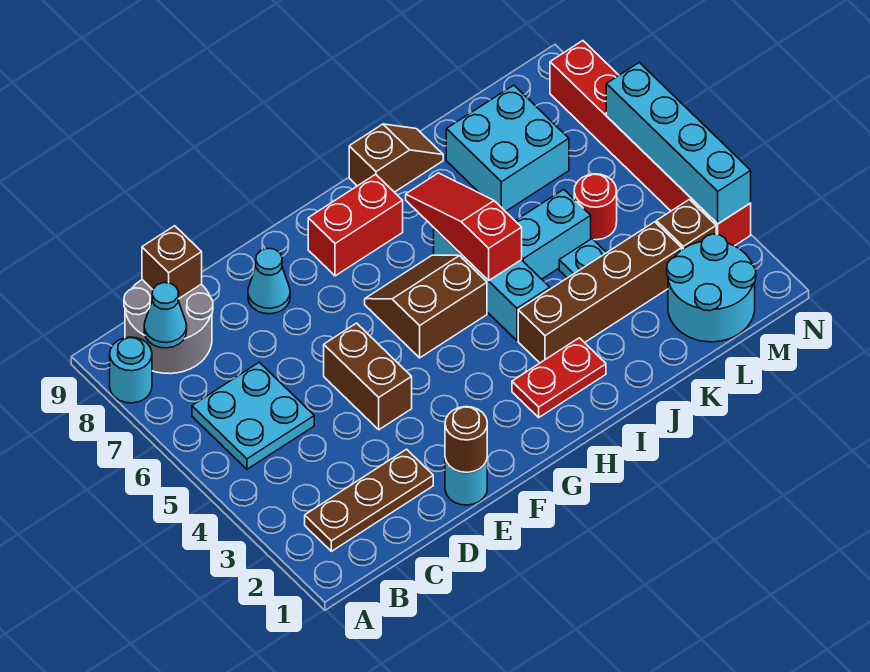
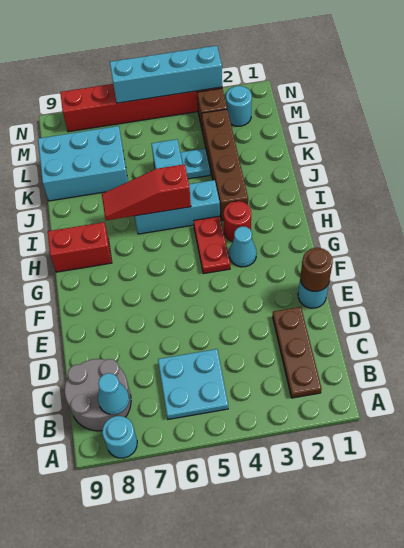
brown brick C9 level 2 -> none
brown brick E4:E5 level 1 -> none
cyan cone E8 level 1 -> cyan cone G3 level 1
brown slope G5:H6 level 1 top 5 -> none
red brick G8:H8 level 1 -> red brick H8:H9 level 1
red plate H2:I2 level 1 -> red plate G4:H4 level 1
brown slope I9:J9 level 1 top I -> none
cyan brick K7:L8 level 1 -> cyan brick K7:L9 level 1
cyan round brick L1:M2 level 1 -> cyan round brick M2 level 1
red round brick L5 level 1 -> red round brick H3 level 1

